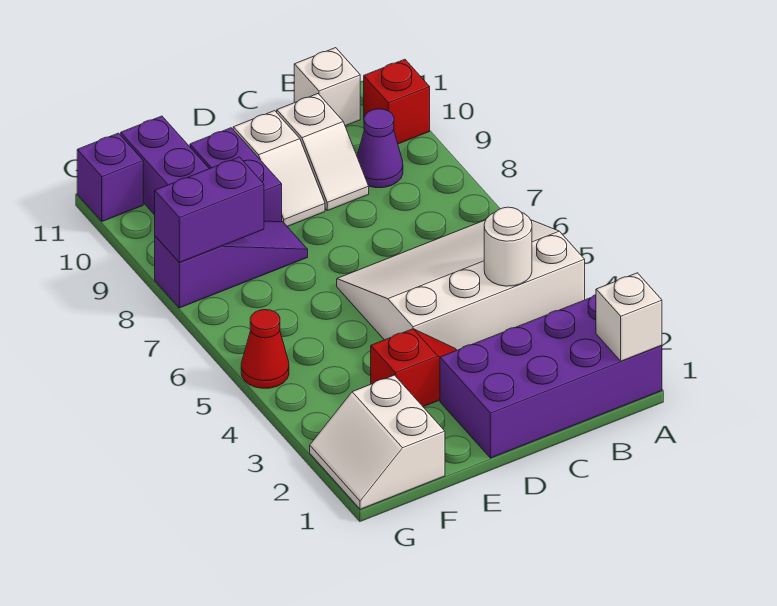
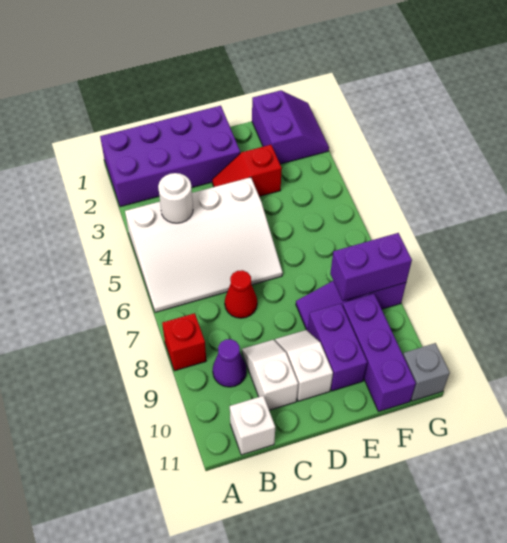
white brick A1 level 2 -> none
red brick A10 level 1 -> red brick A8 level 1
white slope F1:G2 level 1 top F -> purple slope F1:G2 level 1 top F
red cone G5 level 1 -> red cone C7 level 1
purple brick G11 level 1 -> grey brick G11 level 1

